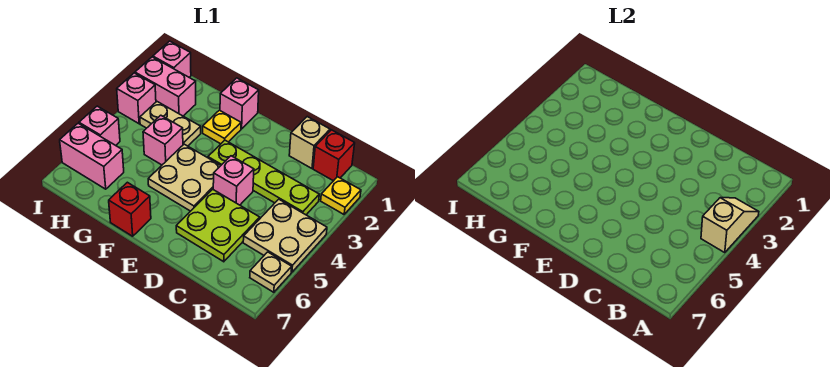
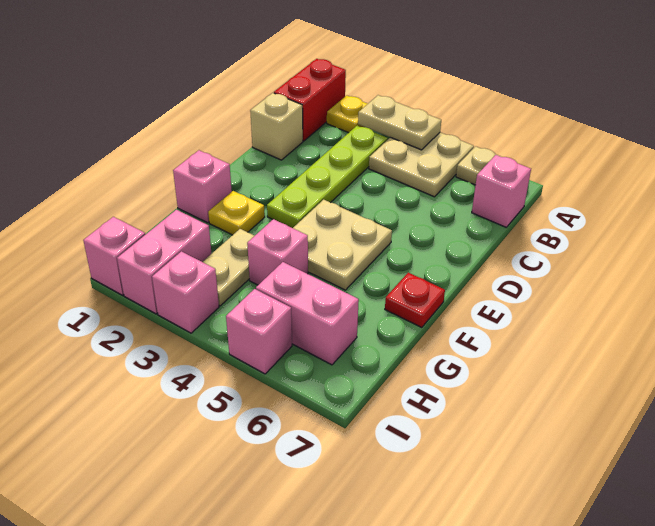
tan slope A3:A4 level 2 top 4 -> tan plate A3:A4 level 2
red brick B1 level 1 -> red brick A1:B1 level 1
lime plate C5:D6 level 1 -> none
pink brick D4 level 1 -> pink brick B7 level 1
red brick F7 level 1 -> red plate F7 level 1
pink brick H6:I6 level 1 -> pink brick H5:H6 level 1

